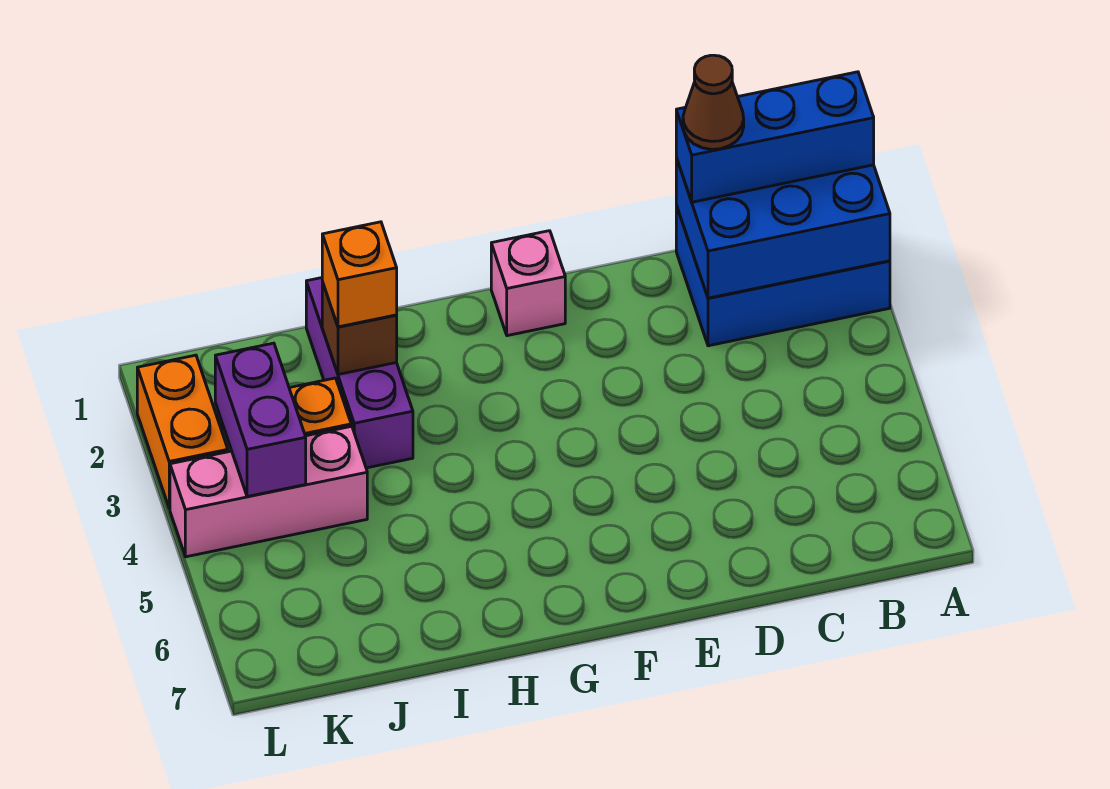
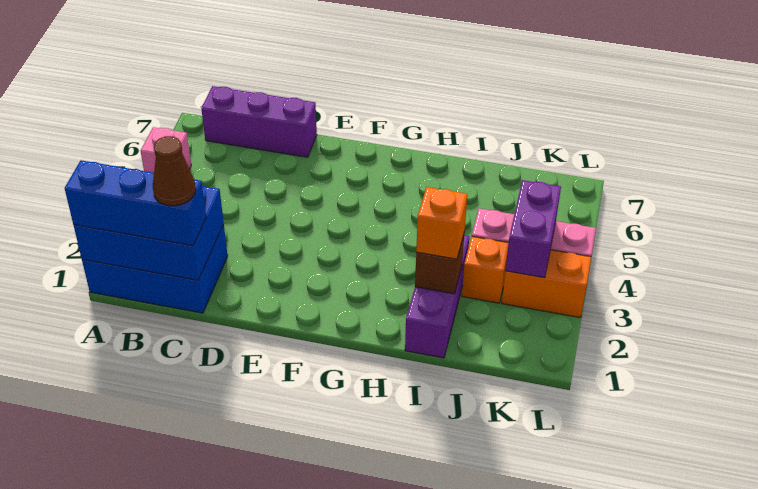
none -> purple brick B7:D7 level 1
pink brick F1 level 1 -> pink brick A5 level 1
orange brick L2:L3 level 1 -> orange brick K3:L3 level 1

